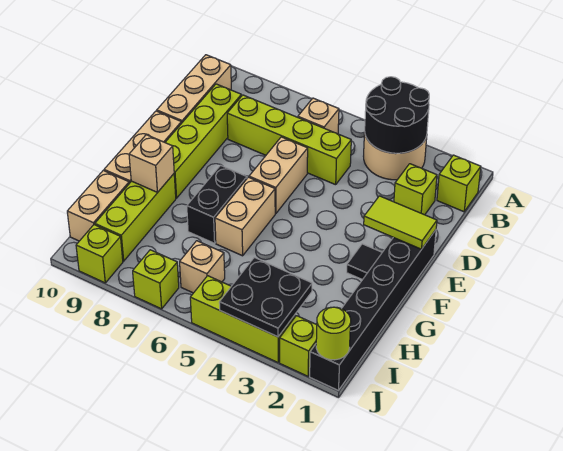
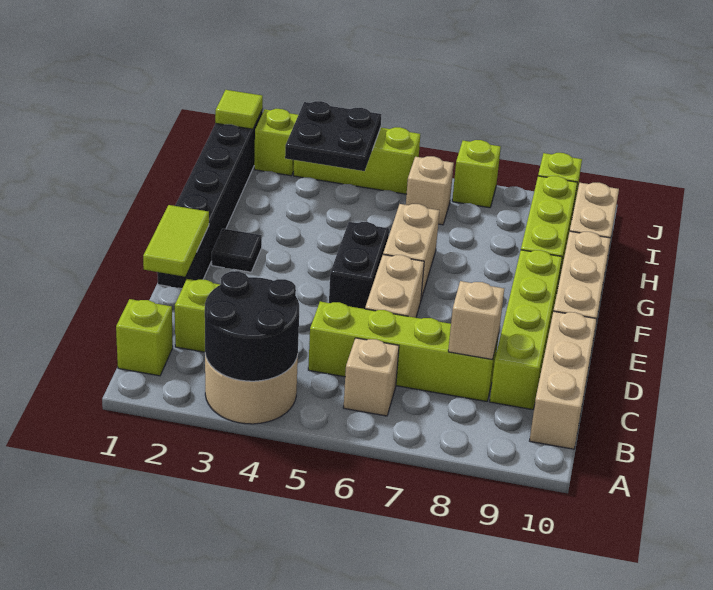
lime tile E1:E2 level 2 -> lime tile D1:E1 level 2
black brick F7:G7 level 1 -> black brick E5:F5 level 1
tan brick G9 level 2 -> tan brick C8 level 2
lime round brick J1 level 2 -> lime tile J1 level 2

